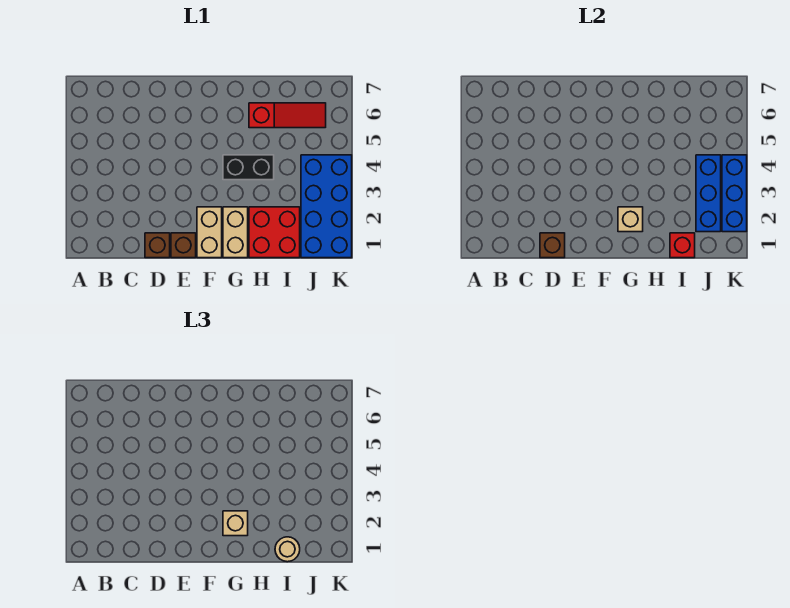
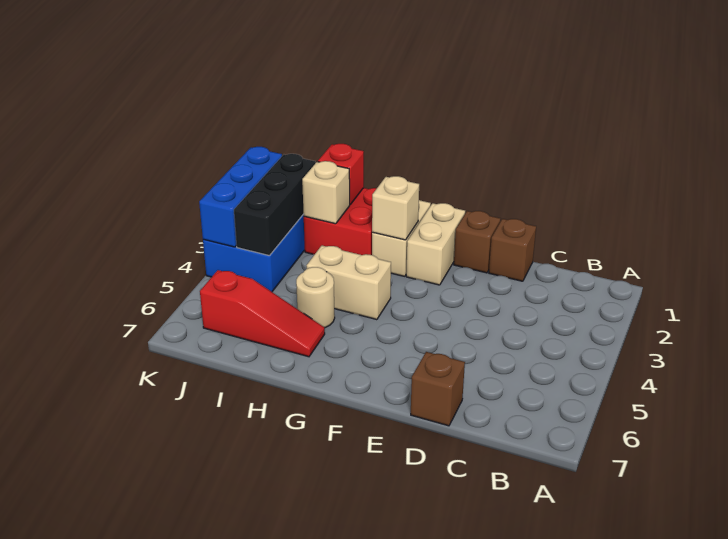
brown brick D1 level 2 -> brown brick D7 level 1
tan brick G2 level 3 -> tan brick I2 level 2
black brick G4:H4 level 1 -> tan brick G4:H4 level 1
red slope H6:J6 level 1 top H -> red slope H6:J6 level 1 top J
tan round brick I1 level 3 -> tan round brick H5 level 1
blue brick J2:J4 level 2 -> black brick J2:J4 level 2

